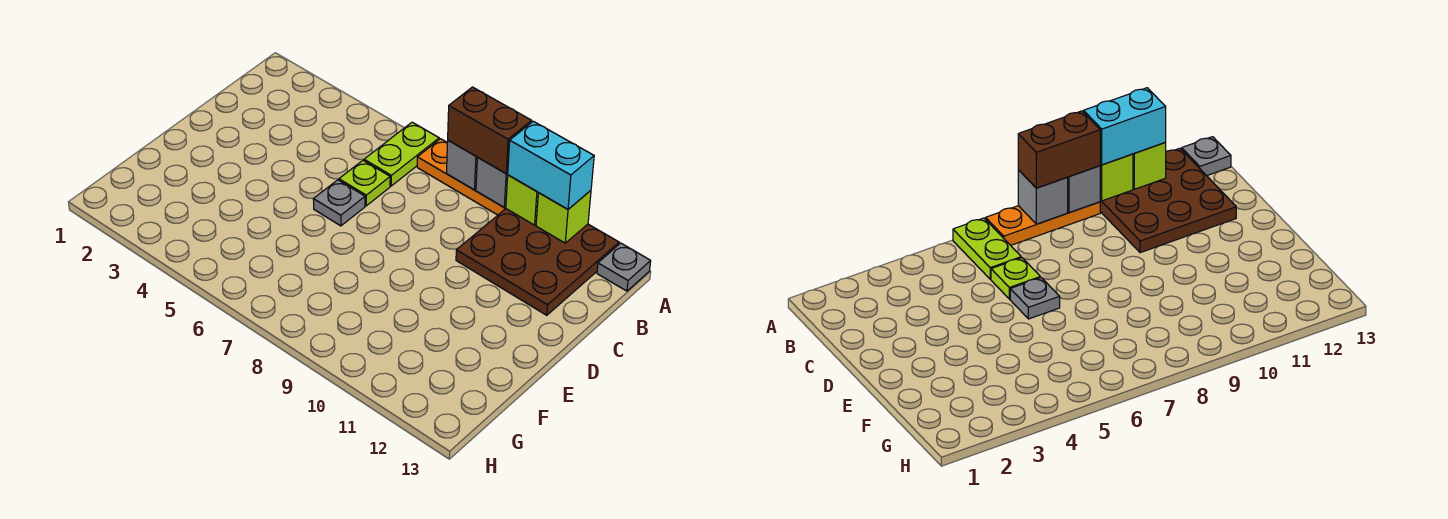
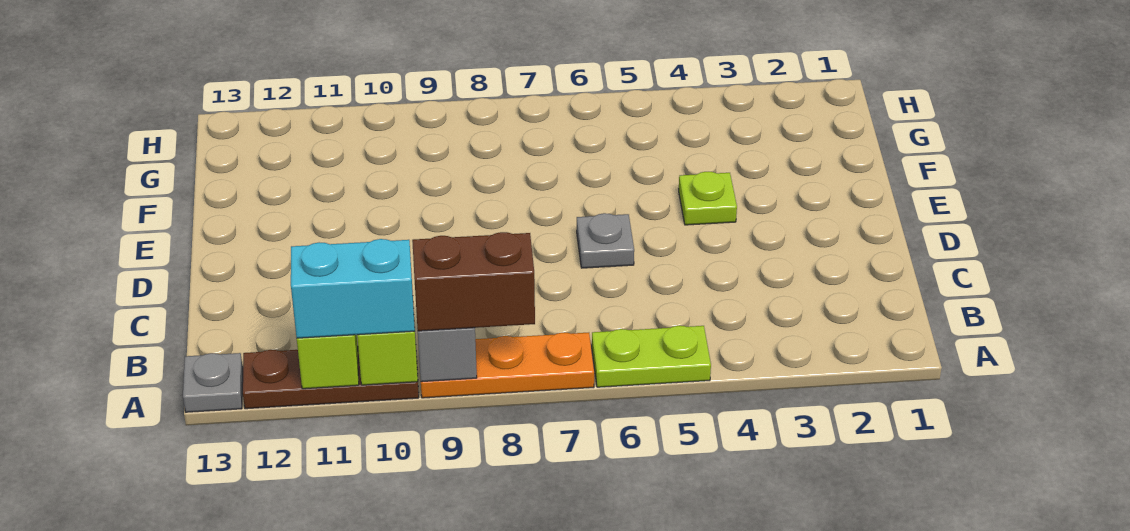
lime plate A6:B6 level 1 -> lime plate A5:A6 level 1
grey brick A8 level 2 -> none
brown plate A10:C12 level 1 -> brown plate A10:A12 level 1
lime plate C6 level 1 -> lime plate E4 level 1

